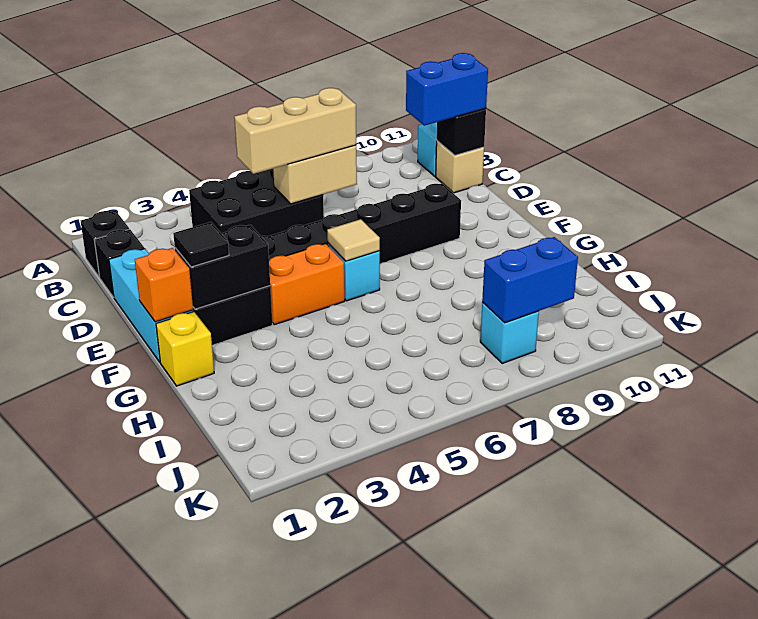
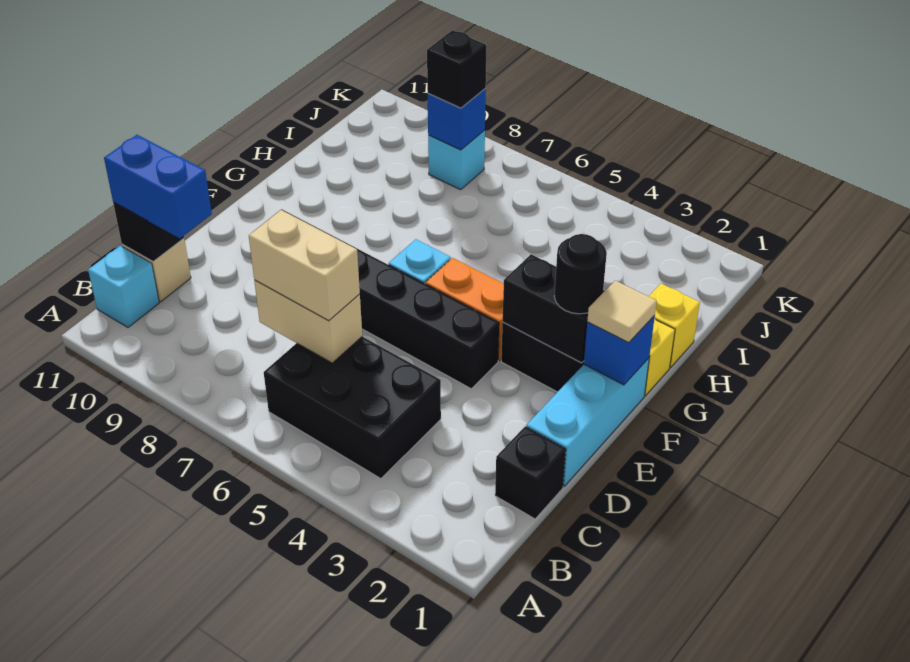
black brick B1 level 1 -> black brick J8 level 3
tan brick C5:C7 level 3 -> tan brick C6:C7 level 3
orange brick F1 level 2 -> blue brick F1 level 2
black tile F2 level 3 -> black round brick F2 level 3
tan tile F6 level 2 -> tan tile F1 level 3
none -> yellow brick H1 level 1
blue brick J8:J9 level 2 -> blue brick J8 level 2

